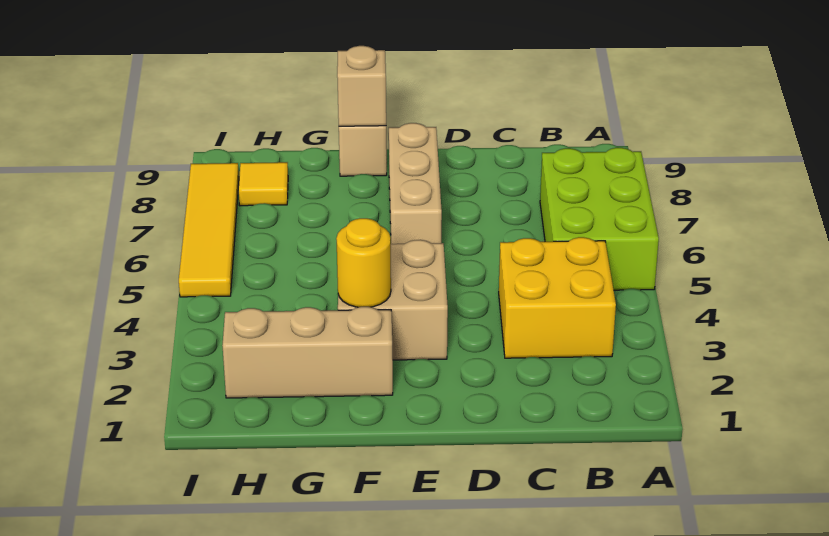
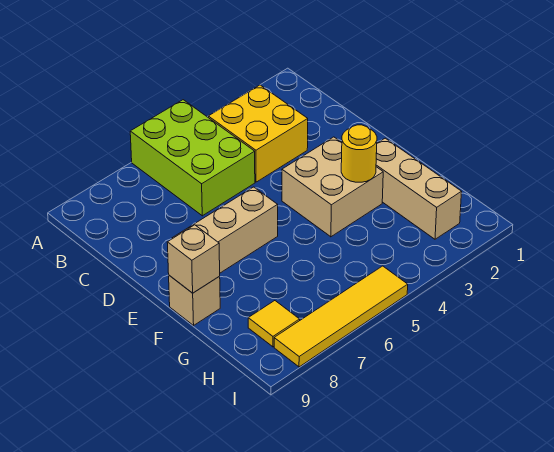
lime brick A5:B7 level 1 -> lime brick A5:C6 level 1

